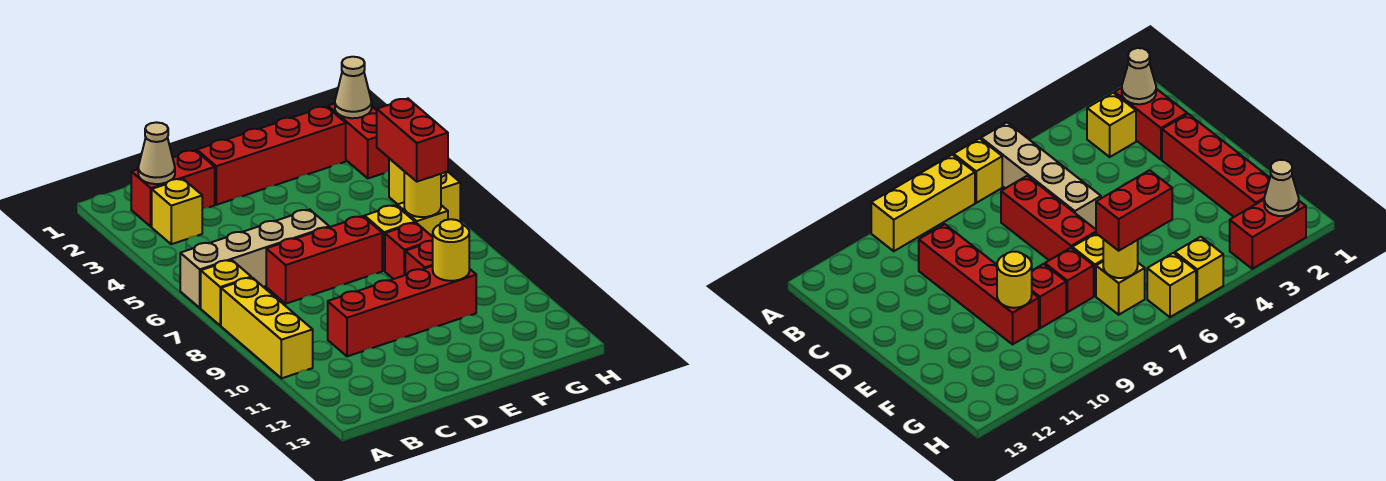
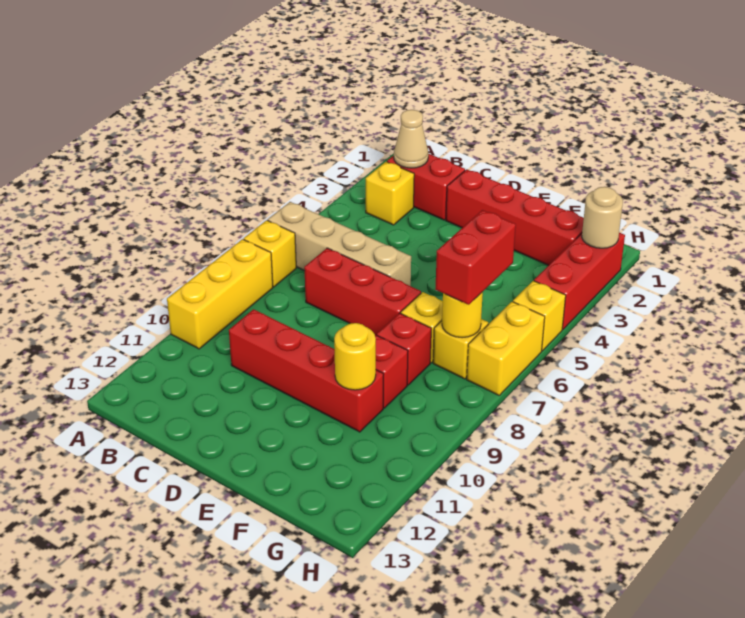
red brick H2:H3 level 1 -> red brick H2:H4 level 1
tan cone H2 level 2 -> tan round brick H2 level 2
yellow brick H6 level 1 -> yellow brick H6:H7 level 1

